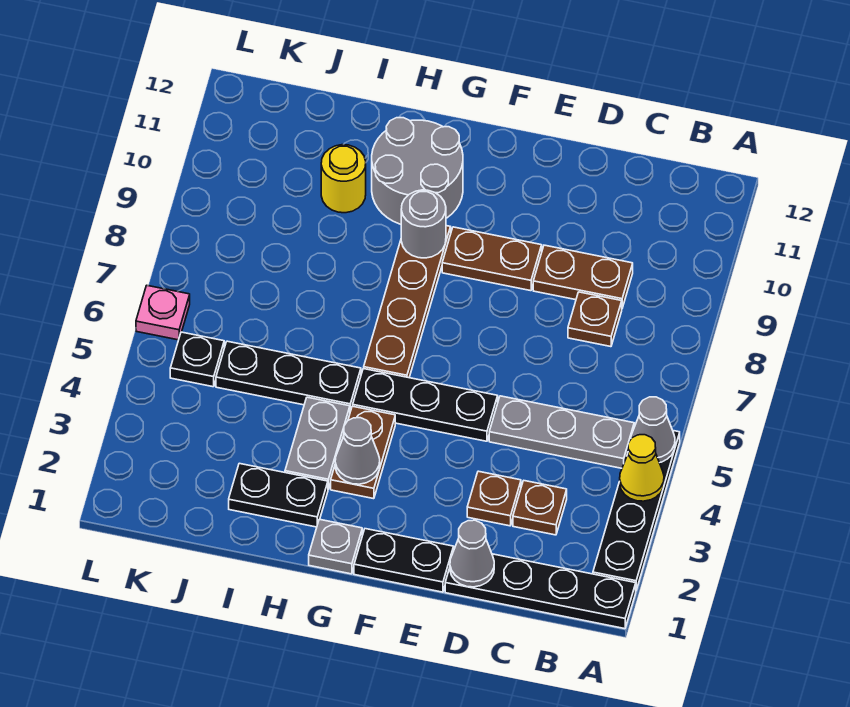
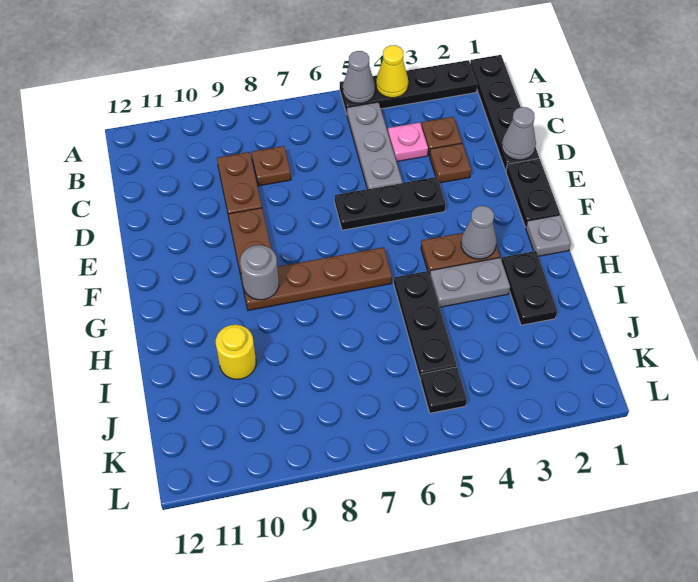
black plate E5:G5 level 1 -> black plate E4:E6 level 1
grey round brick G10:H11 level 1 -> none
pink plate L6 level 1 -> pink plate C4 level 1

